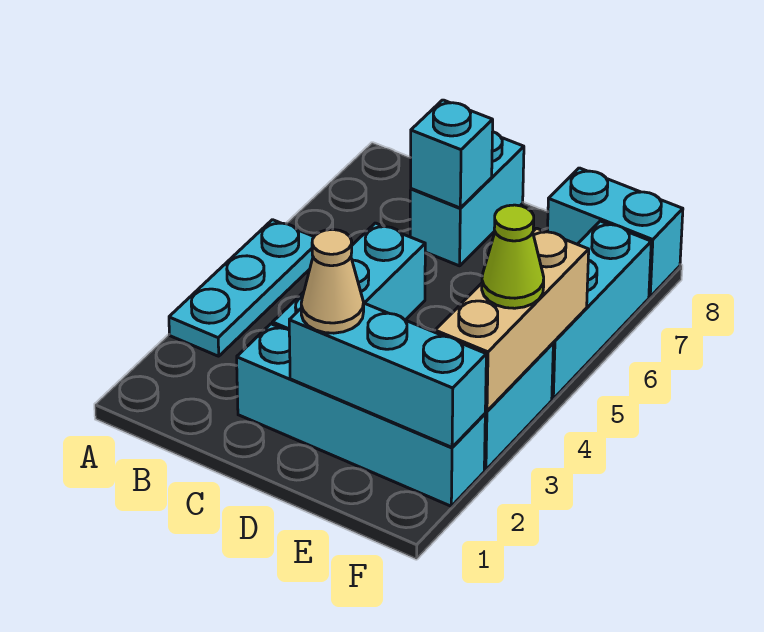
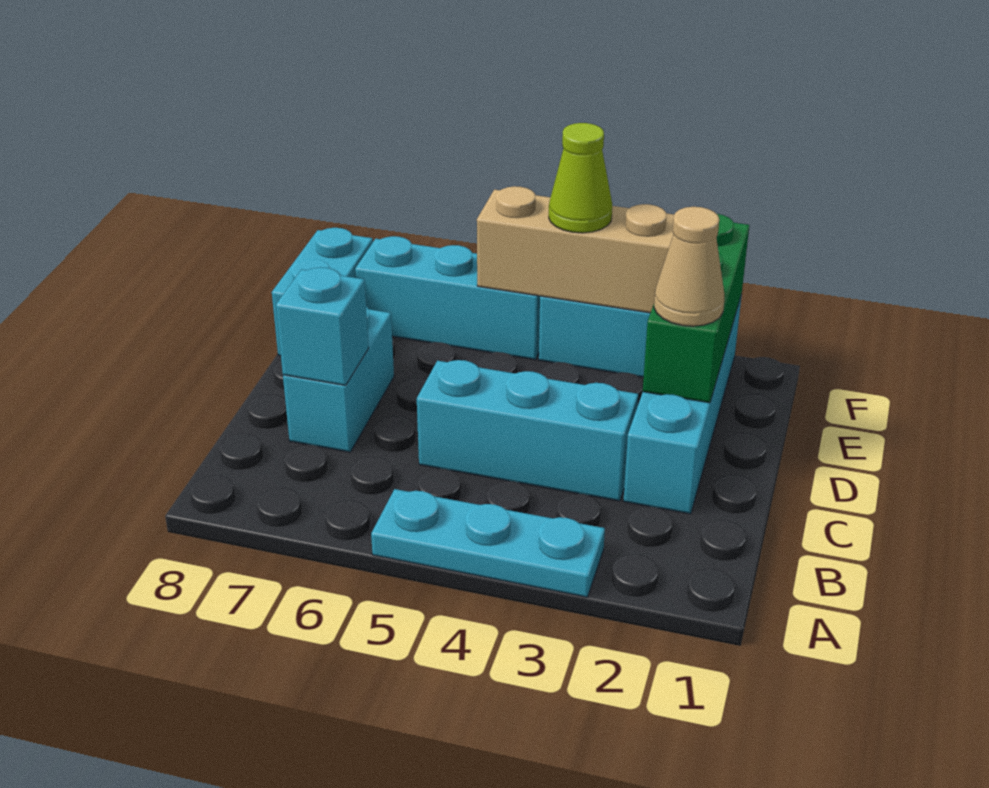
cyan brick C7:C8 level 1 -> cyan brick C7:D7 level 1
cyan brick D2:F2 level 2 -> green brick D2:F2 level 2

